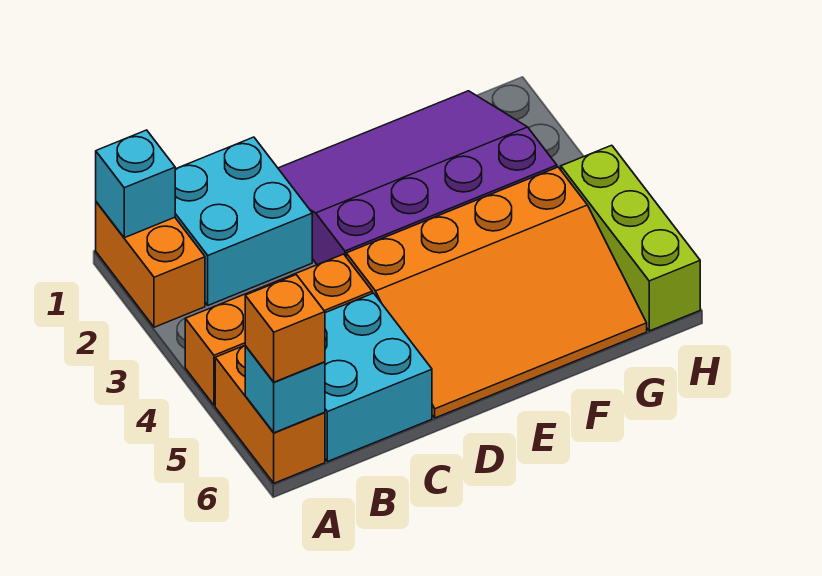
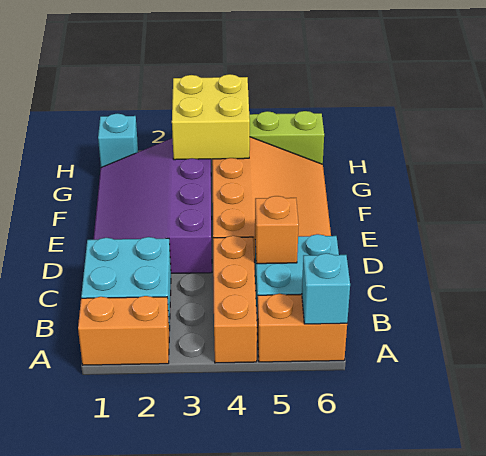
cyan brick A1 level 2 -> cyan brick H1 level 1
orange brick A6 level 3 -> orange brick C5 level 2
none -> yellow brick G3:H4 level 2

